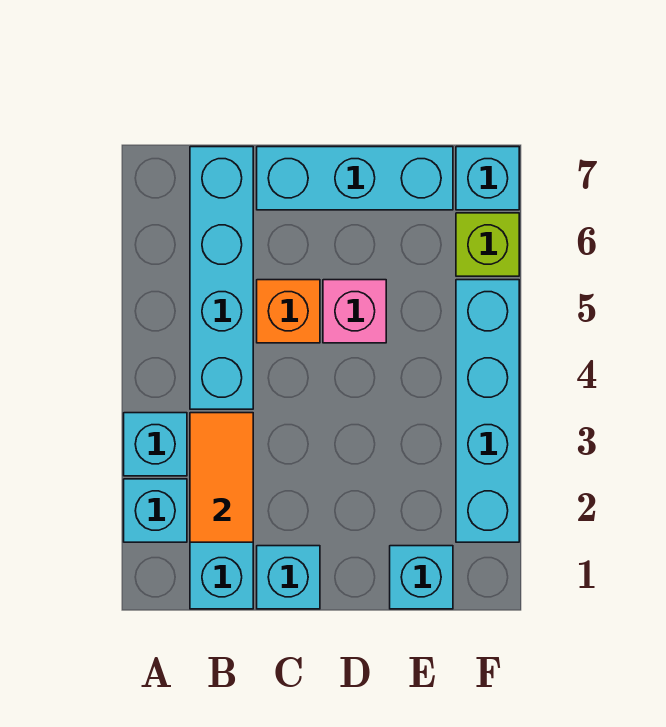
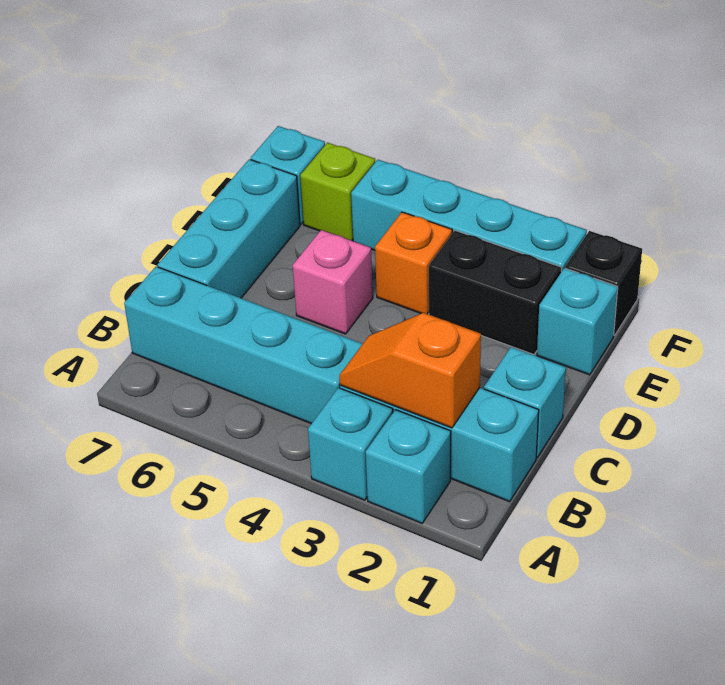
orange tile B2:B3 level 2 -> orange slope B2:B3 level 2 top 2
orange brick C5 level 1 -> orange brick E4 level 1
none -> black brick E2:E3 level 1
none -> black brick F1 level 1

